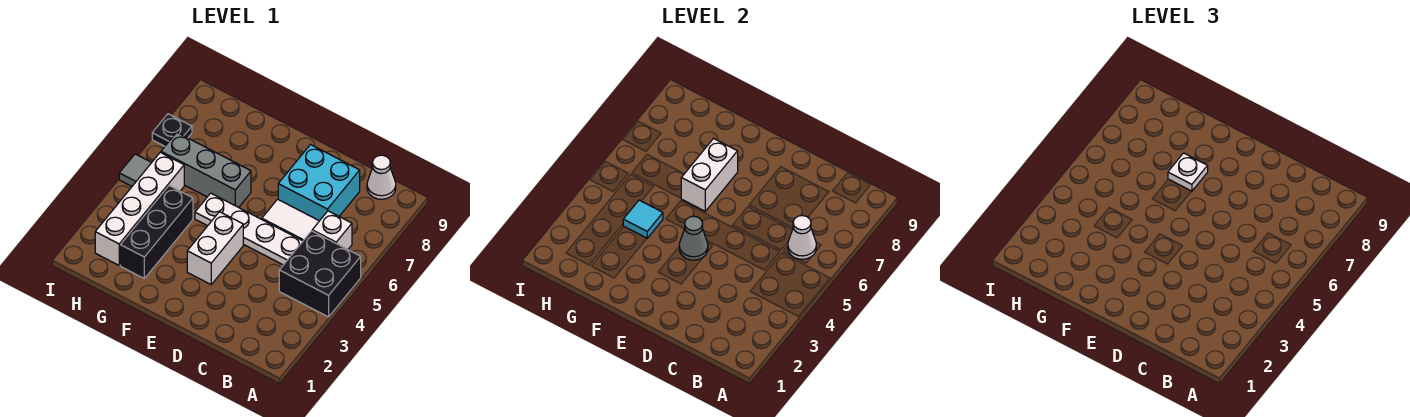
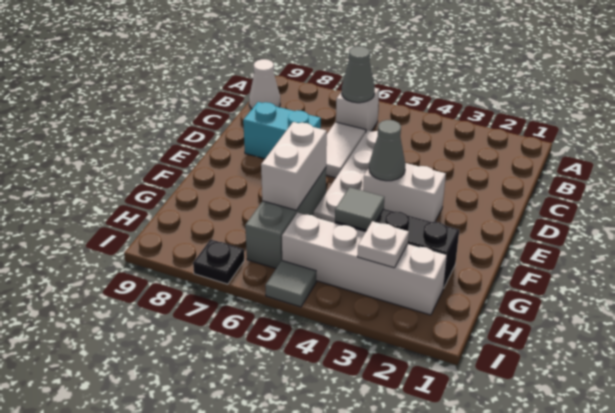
black brick A4:B5 level 1 -> none
white cone B6 level 2 -> grey cone B6 level 2
cyan brick C7:D8 level 1 -> cyan brick D7:D8 level 1
white brick F6:F7 level 2 -> white brick F6:G6 level 2
white plate F7 level 3 -> white plate H3 level 2
cyan tile G4 level 2 -> grey tile G4 level 2

